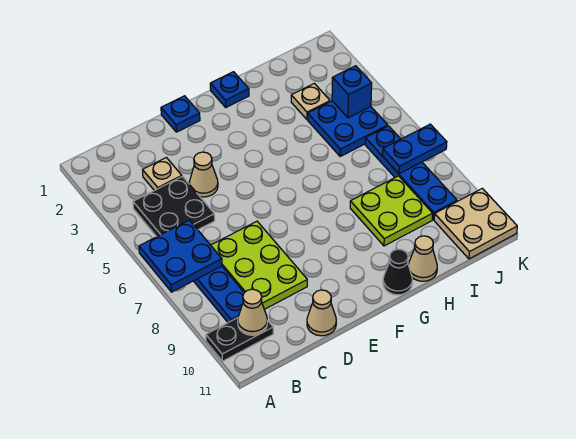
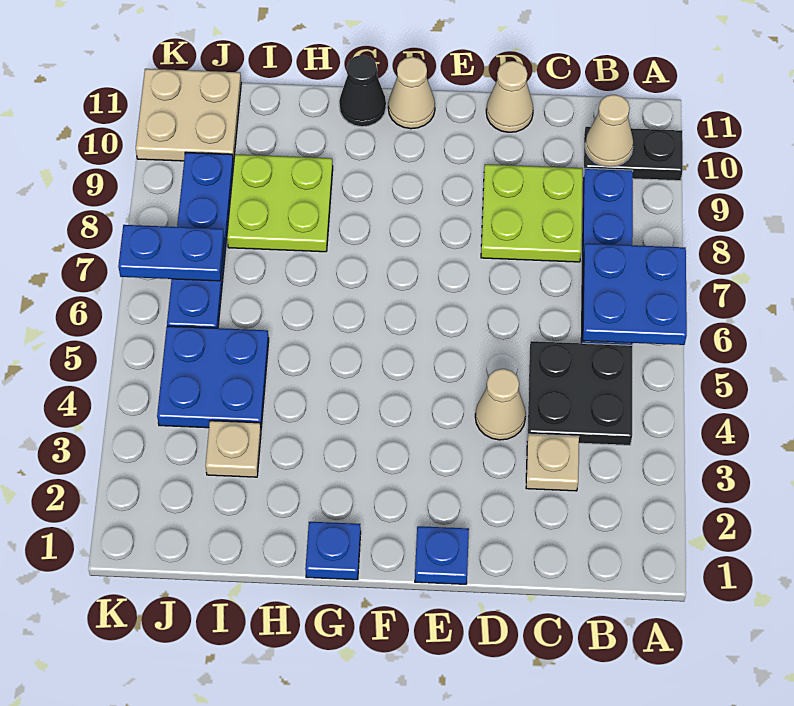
lime plate C7:D9 level 1 -> lime plate C8:D9 level 1
tan cone H11 level 1 -> tan cone F11 level 1
blue brick J4 level 2 -> none

